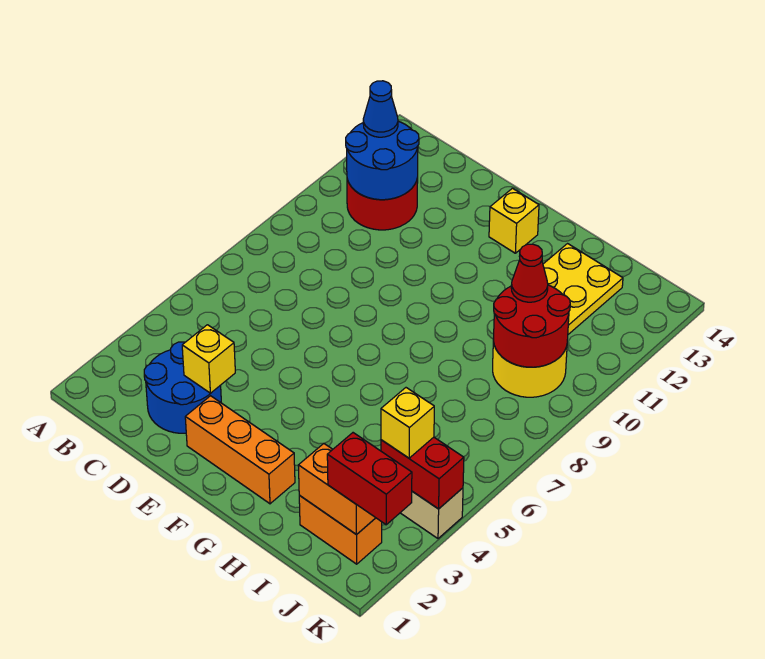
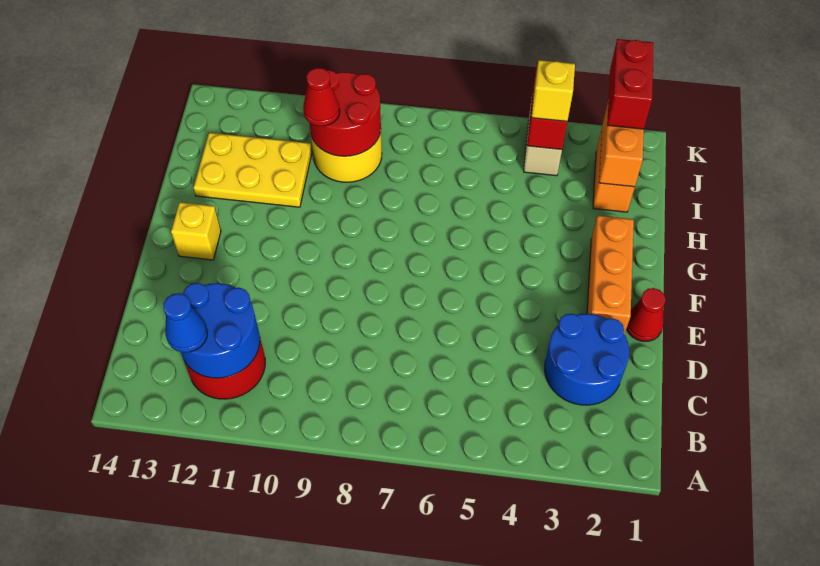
yellow brick D3 level 2 -> none
none -> red cone E1 level 1

